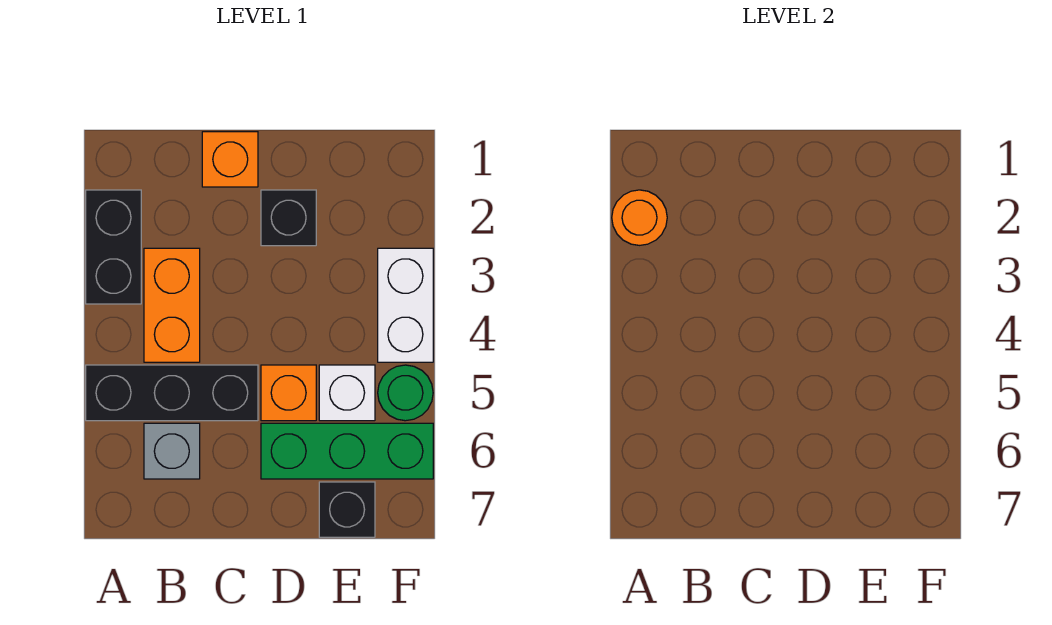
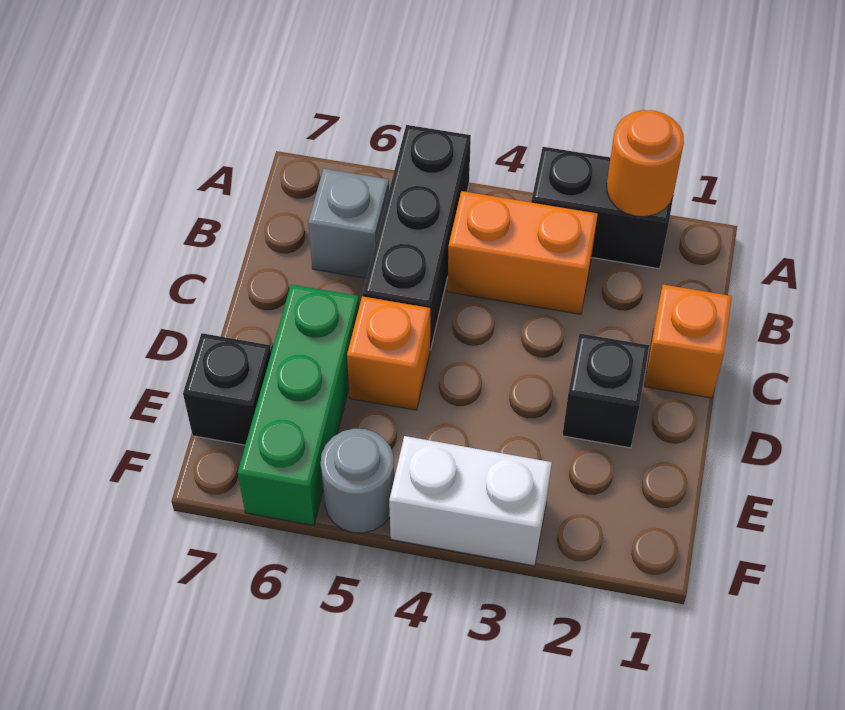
white brick E5 level 1 -> none
green round brick F5 level 1 -> grey round brick F5 level 1

